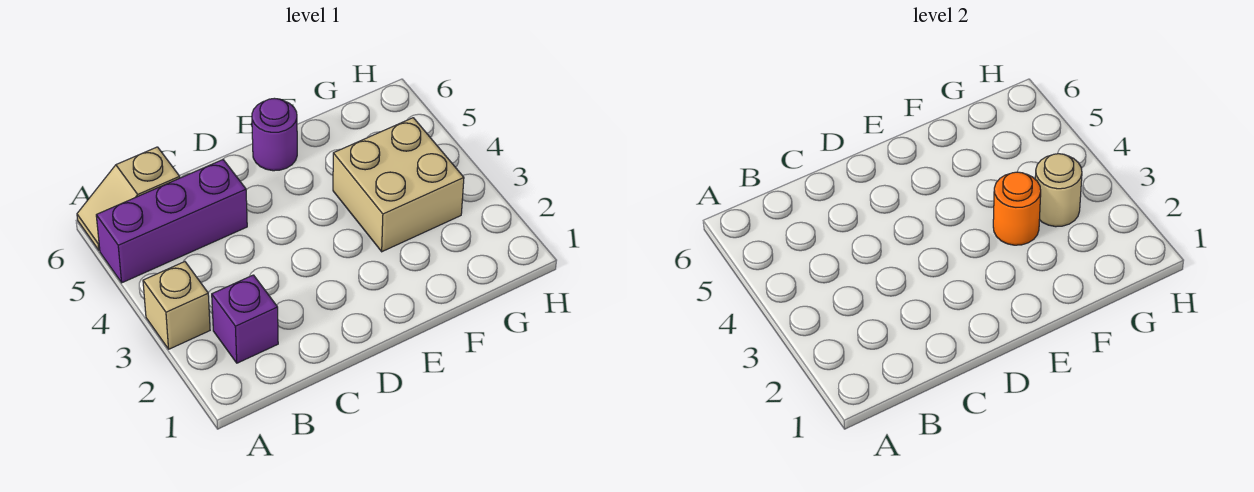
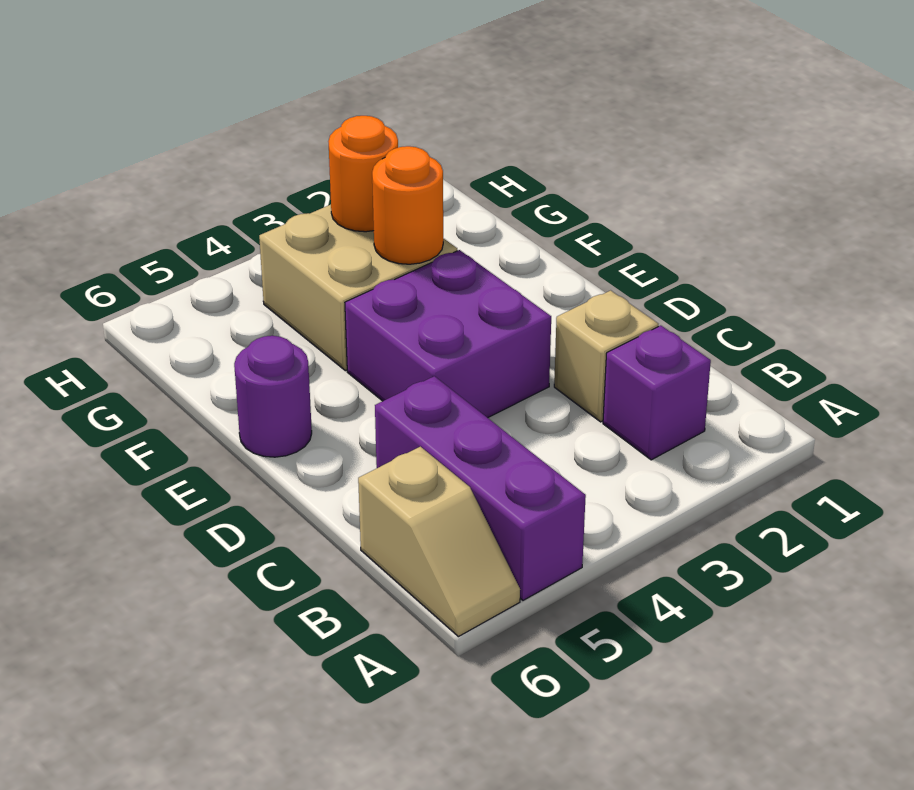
tan brick A3 level 1 -> tan brick C2 level 1
none -> purple brick D3:E4 level 1
tan round brick G3 level 2 -> orange round brick G3 level 2

